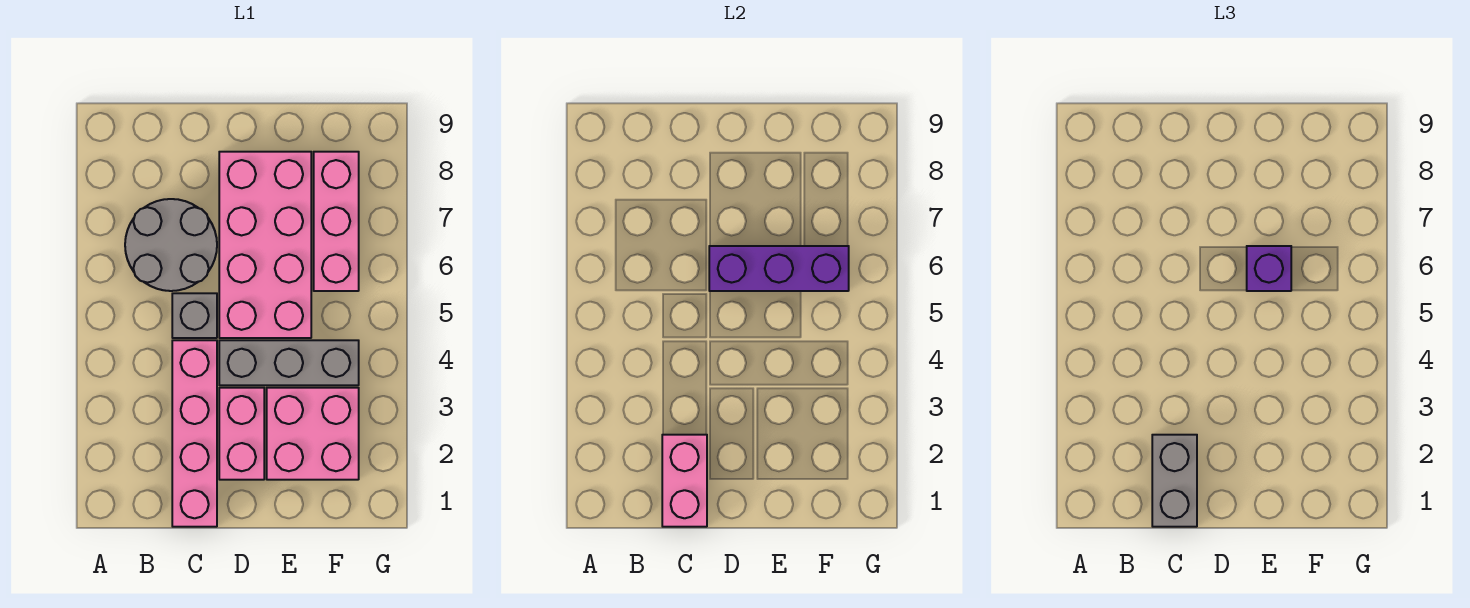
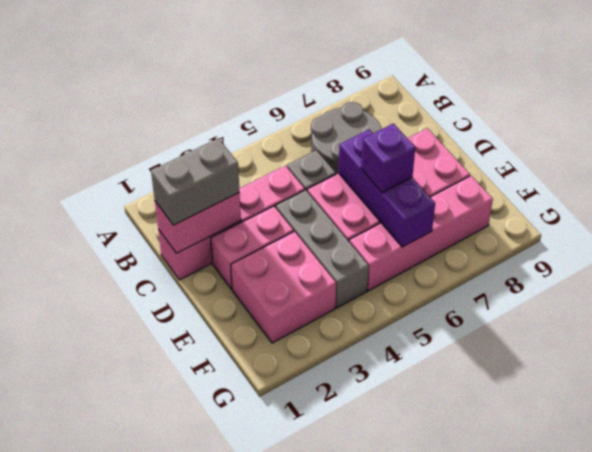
pink brick F6:F8 level 1 -> pink brick F5:F8 level 1

